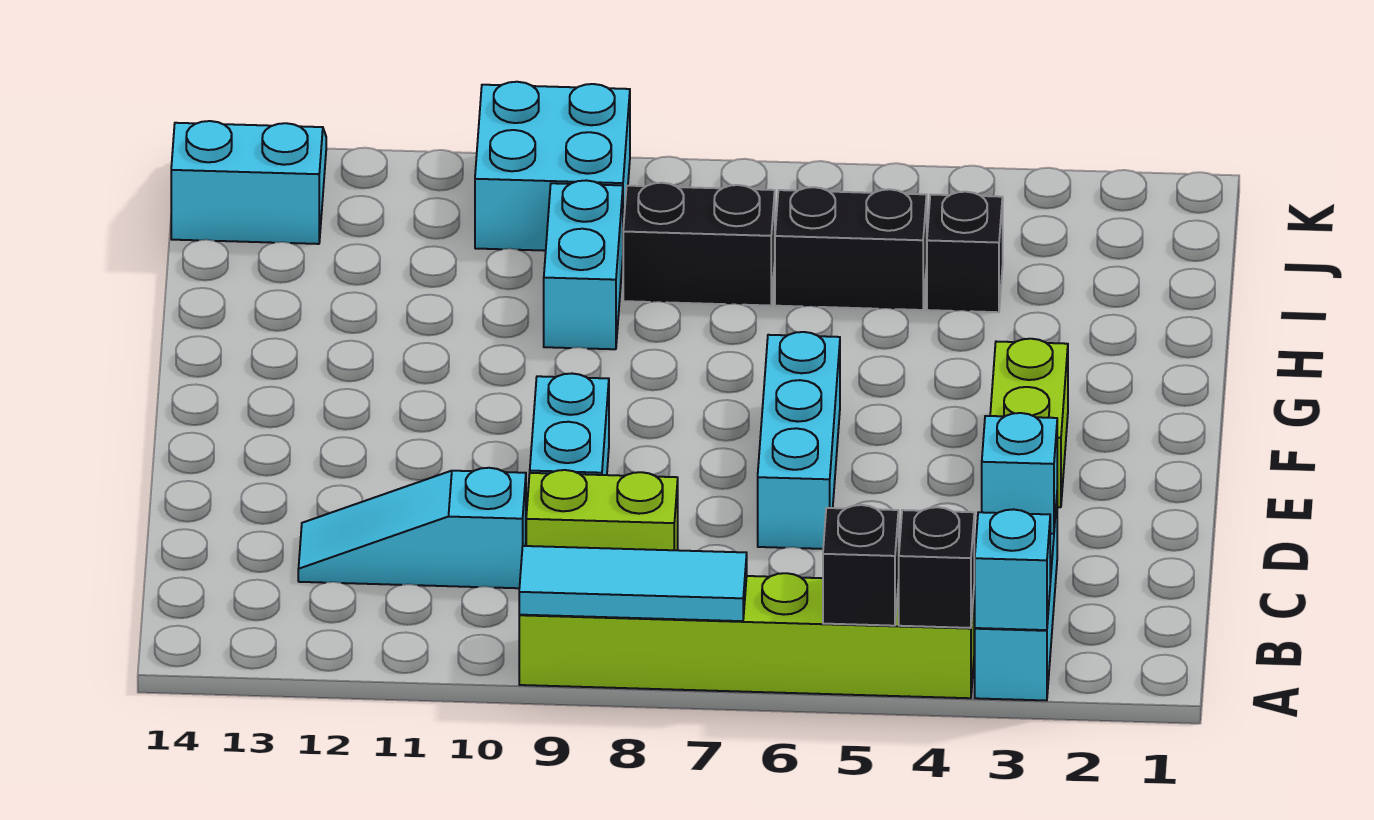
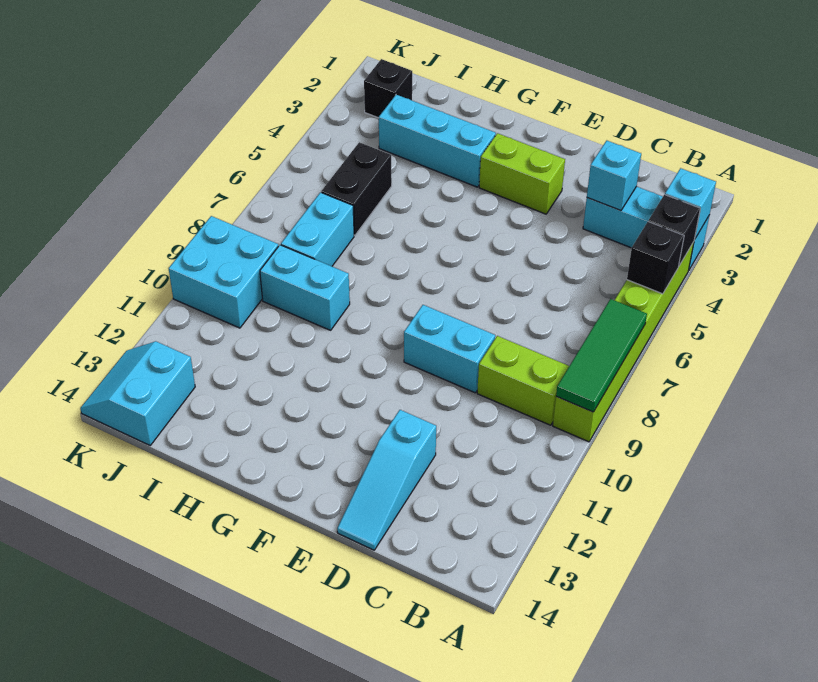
cyan tile A7:A9 level 2 -> green tile A7:A9 level 2
lime brick C8:C9 level 1 -> lime brick B9:C9 level 1
cyan slope C10:C12 level 1 top 10 -> cyan slope D12:D14 level 1 top 12
cyan brick D6:F6 level 1 -> cyan brick G3:I3 level 1
black brick I4 level 1 -> black brick J2 level 1
black brick I7:I8 level 1 -> cyan brick I7:I8 level 1

